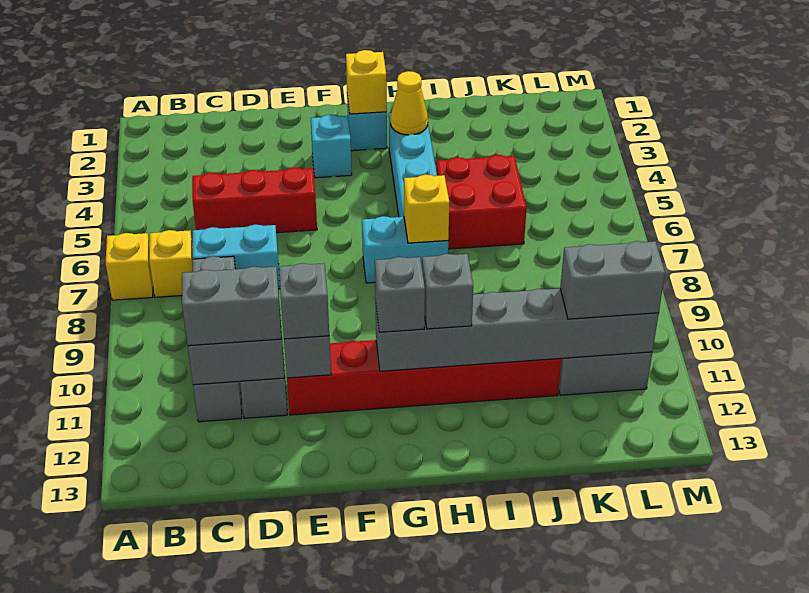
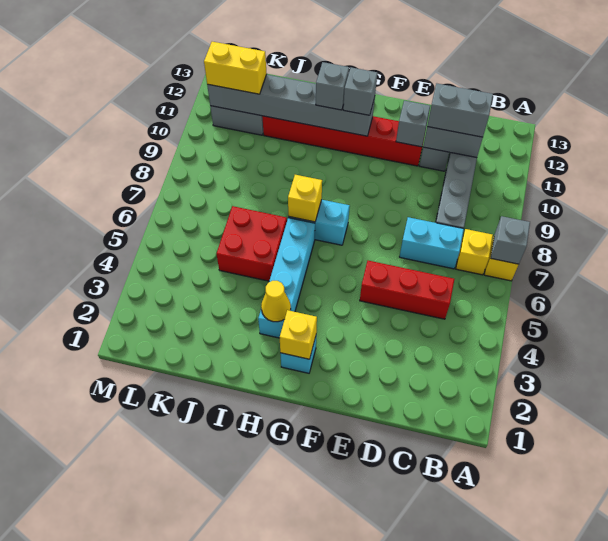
grey brick E11 level 3 -> grey brick A7 level 2
cyan brick F3 level 1 -> none
grey brick K11:L11 level 3 -> yellow brick K11:L11 level 3

